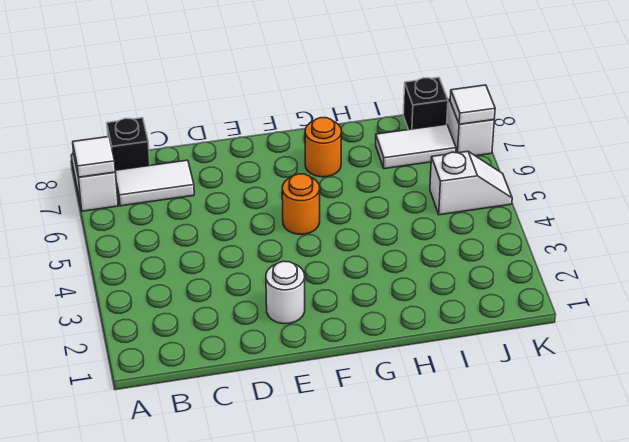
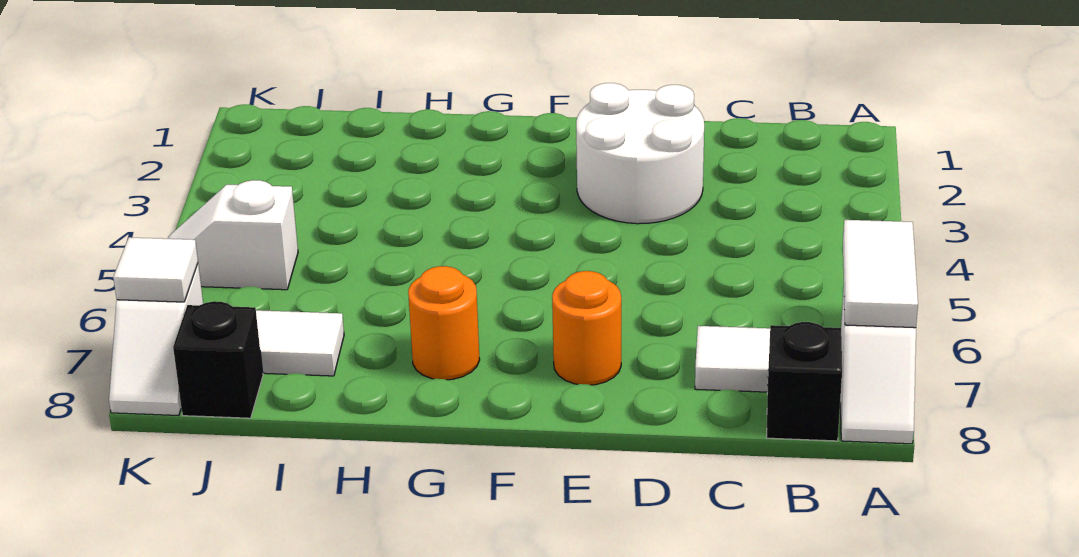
white tile A7 level 2 -> white tile A6:A7 level 2
white round brick E2 level 1 -> white round brick D2:E3 level 1
orange round brick F5 level 1 -> orange round brick E7 level 1

